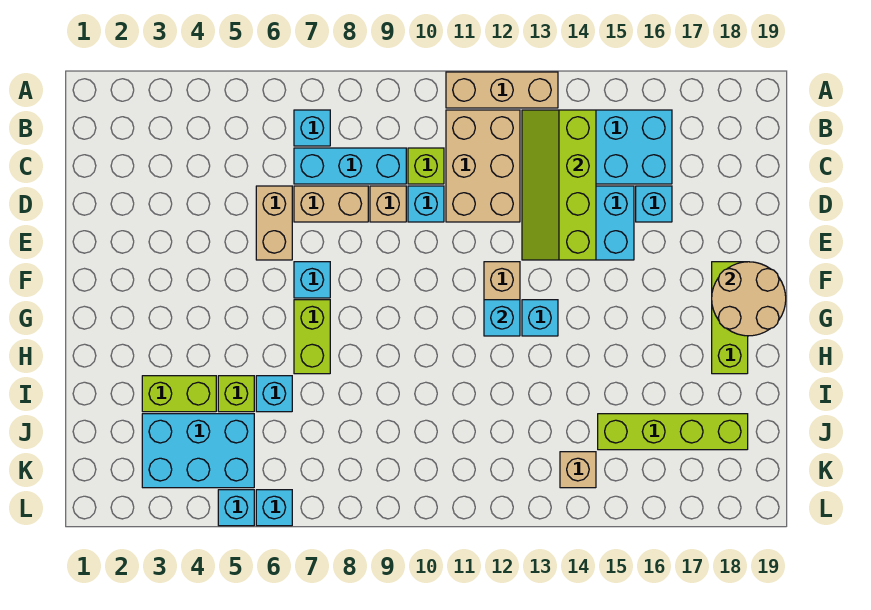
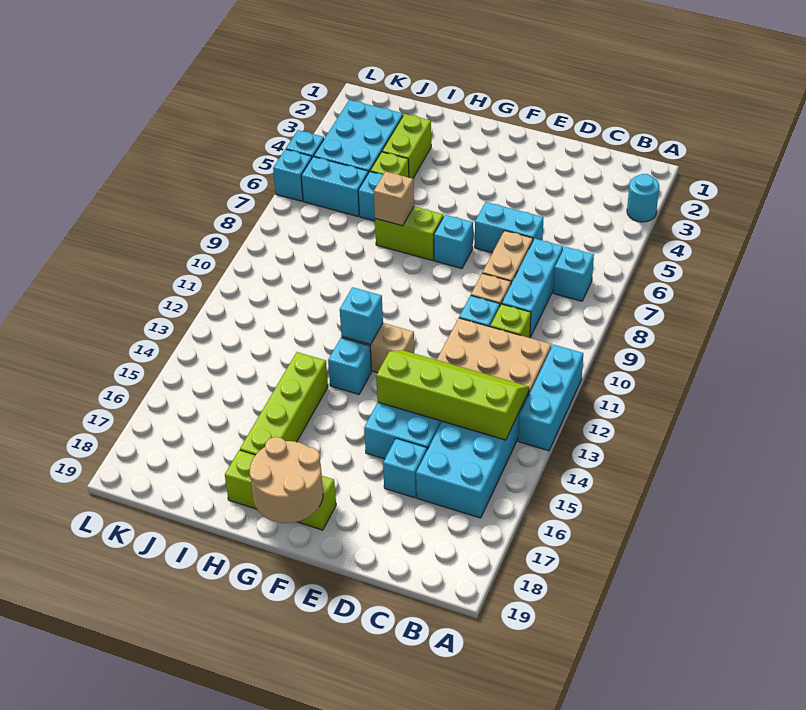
none -> cyan round brick A3 level 1
tan brick A11:A13 level 1 -> cyan brick A11:A13 level 1
tan brick D6:E6 level 1 -> cyan brick D6:E6 level 1
none -> cyan brick J6:K6 level 1
lime brick J15:J18 level 1 -> lime brick H14:H17 level 1
tan brick K14 level 1 -> tan brick H7 level 2

